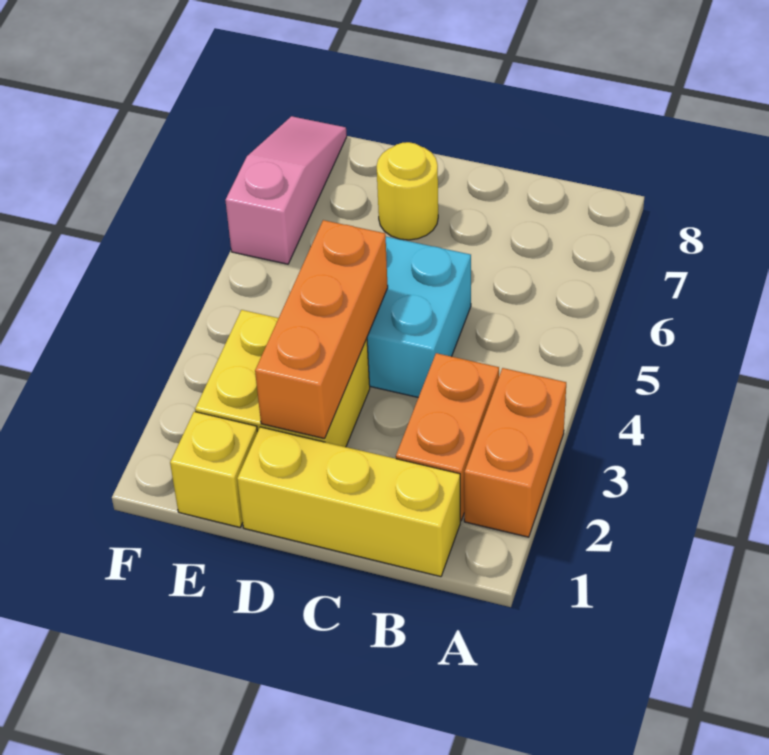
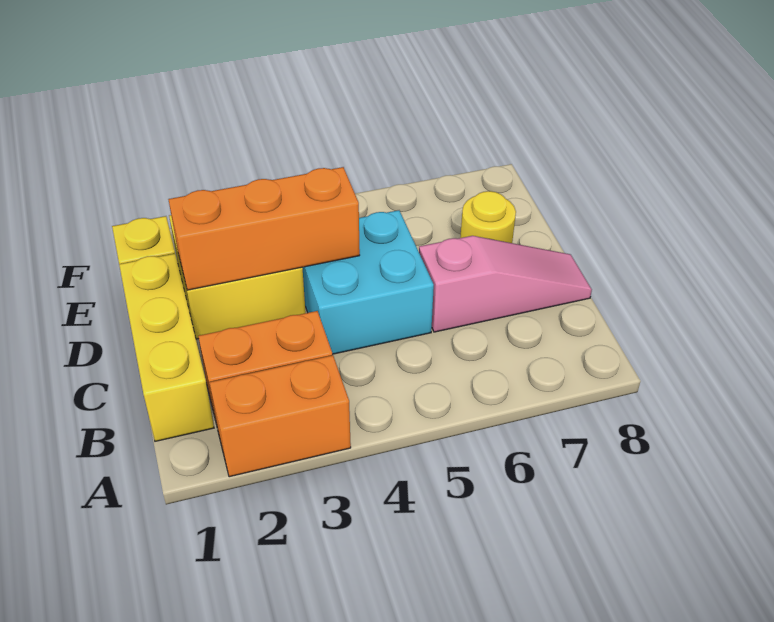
pink slope F6:F8 level 1 top 6 -> pink slope C6:C8 level 1 top 6

